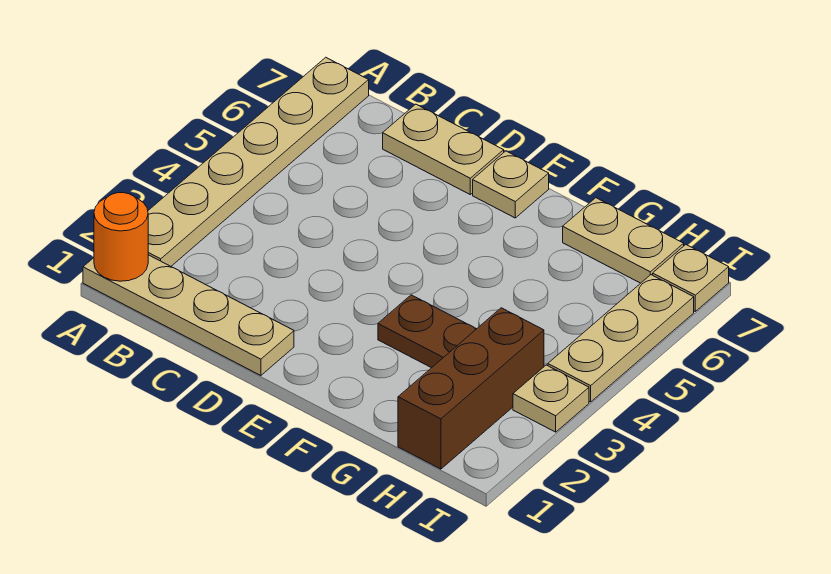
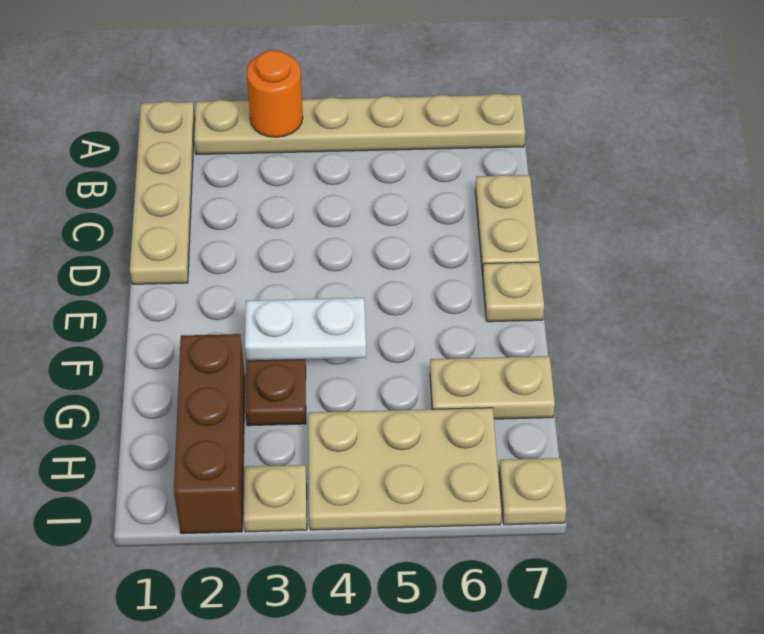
orange round brick A1 level 2 -> orange round brick A3 level 2
none -> white plate F3:F4 level 2
tan plate G7:H7 level 1 -> tan plate G6:G7 level 1
brown brick H1:H3 level 1 -> brown brick G2:I2 level 1
tan plate I4:I6 level 1 -> tan plate H4:I6 level 1

